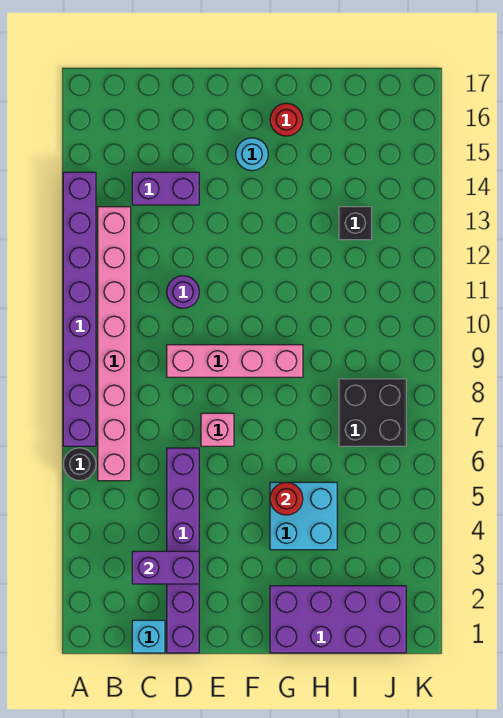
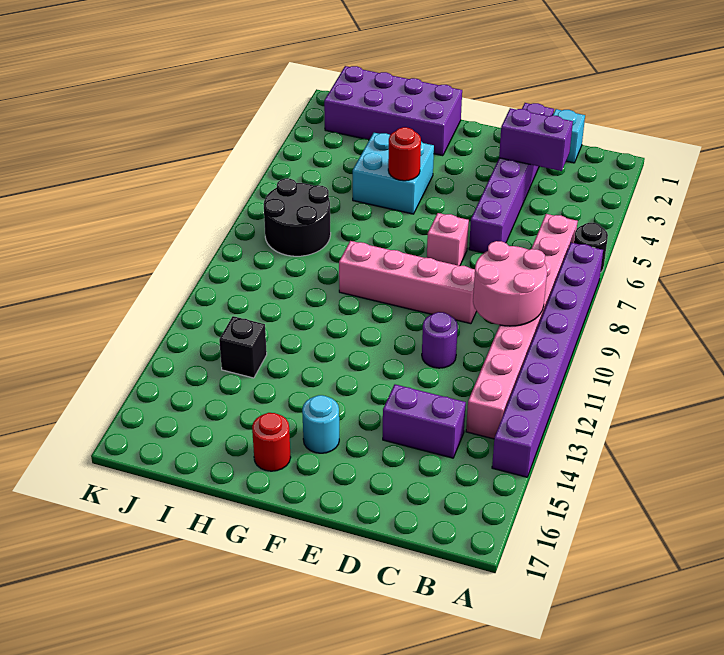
none -> pink round brick B9:C10 level 2
black brick I7:J8 level 1 -> black round brick I7:J8 level 1

